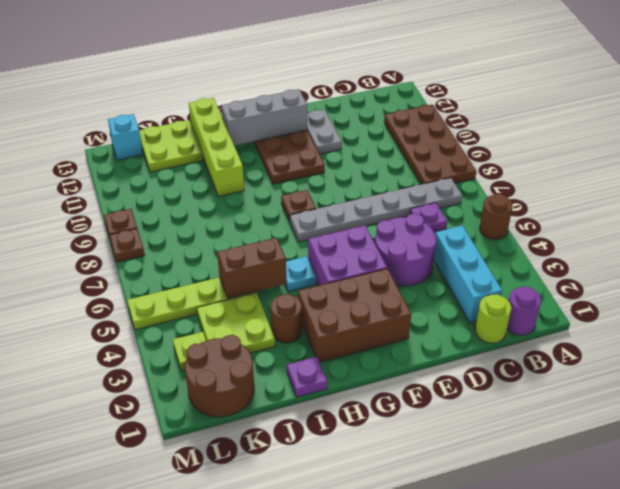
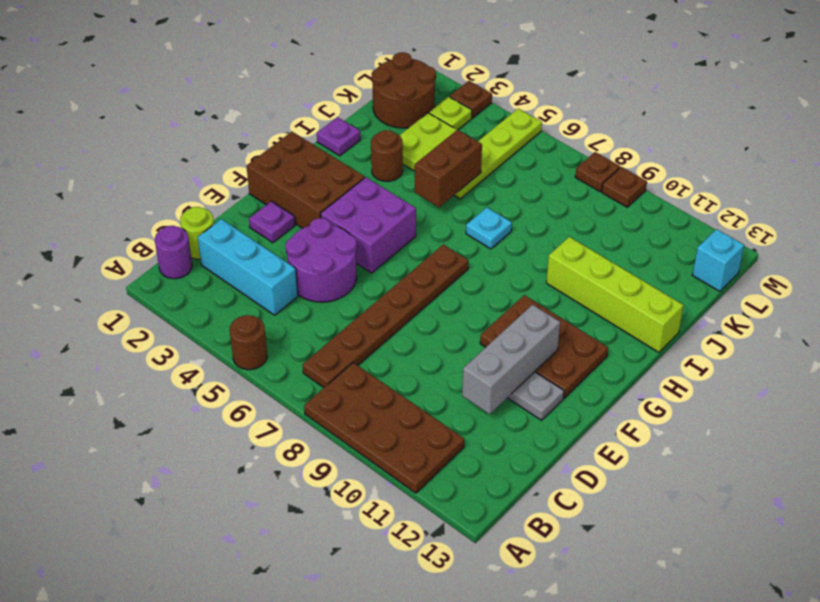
grey plate B7:G7 level 1 -> brown plate B7:G7 level 1
purple plate C6 level 1 -> purple plate E2 level 1
brown brick F2:H3 level 1 -> brown brick F1:G3 level 1
grey brick F12:H12 level 2 -> grey brick D11:F11 level 2
brown plate G8 level 1 -> brown plate M3 level 1
cyan plate H5 level 1 -> cyan plate I7 level 1
lime plate J12:K13 level 1 -> none

